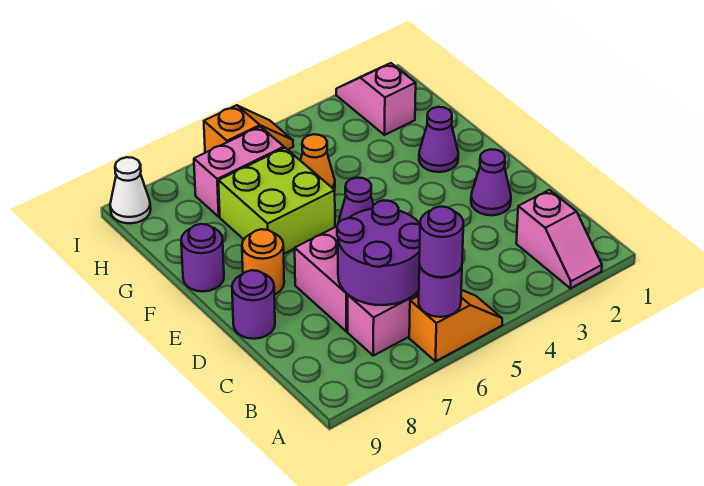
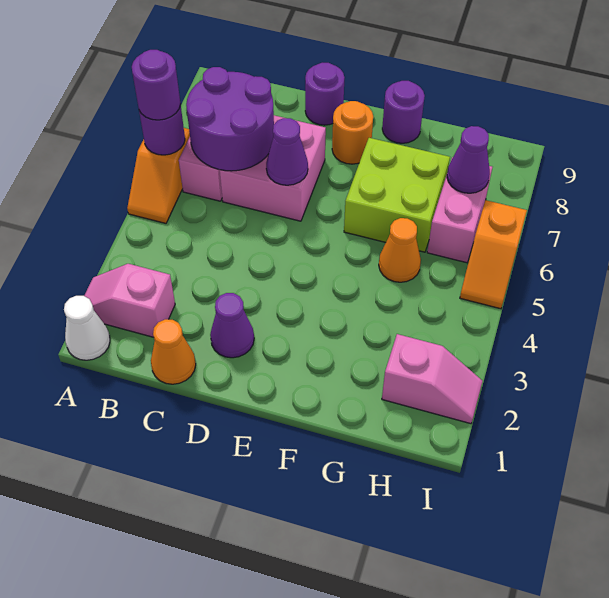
none -> orange cone C1 level 1
purple cone F2 level 1 -> purple cone H7 level 2
white cone I9 level 1 -> white cone A1 level 1

